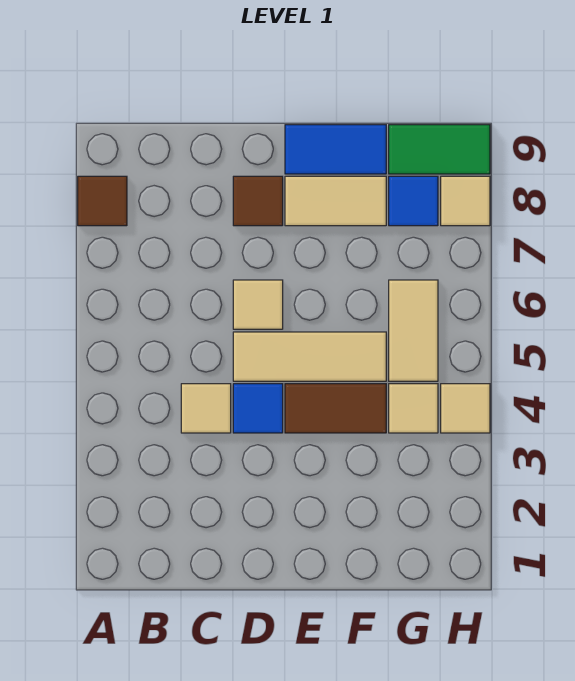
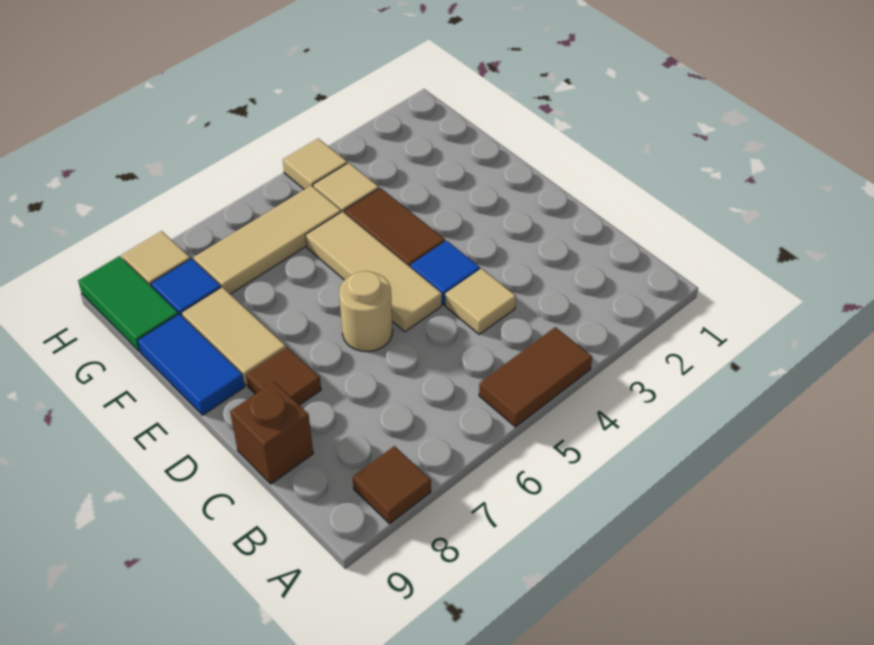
none -> brown tile A4:A5 level 1
none -> brown brick C9 level 1
tan tile D6 level 1 -> tan round brick D6 level 1
tan tile G5:G6 level 1 -> tan tile G5:G7 level 1

